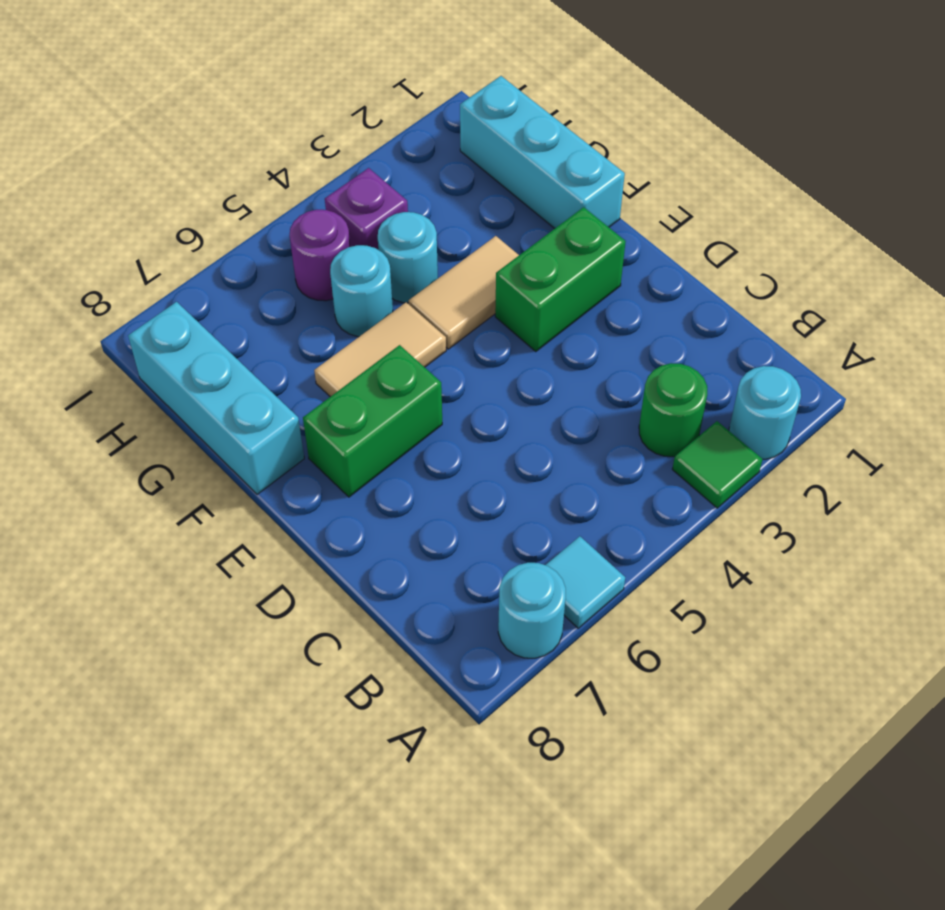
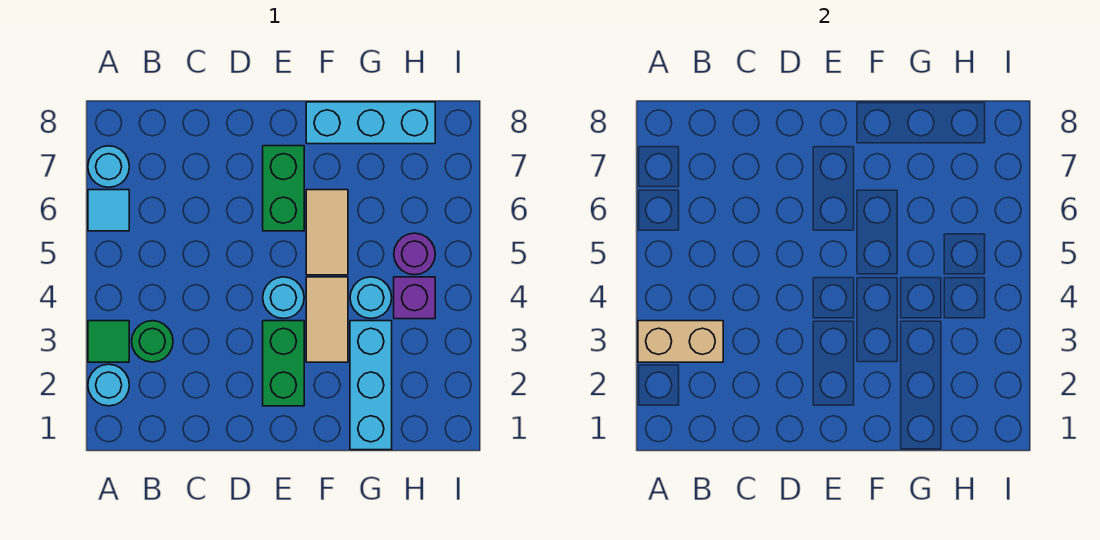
none -> tan brick A3:B3 level 2
cyan brick F1:H1 level 1 -> cyan brick G1:G3 level 1
cyan round brick G5 level 1 -> cyan round brick E4 level 1

